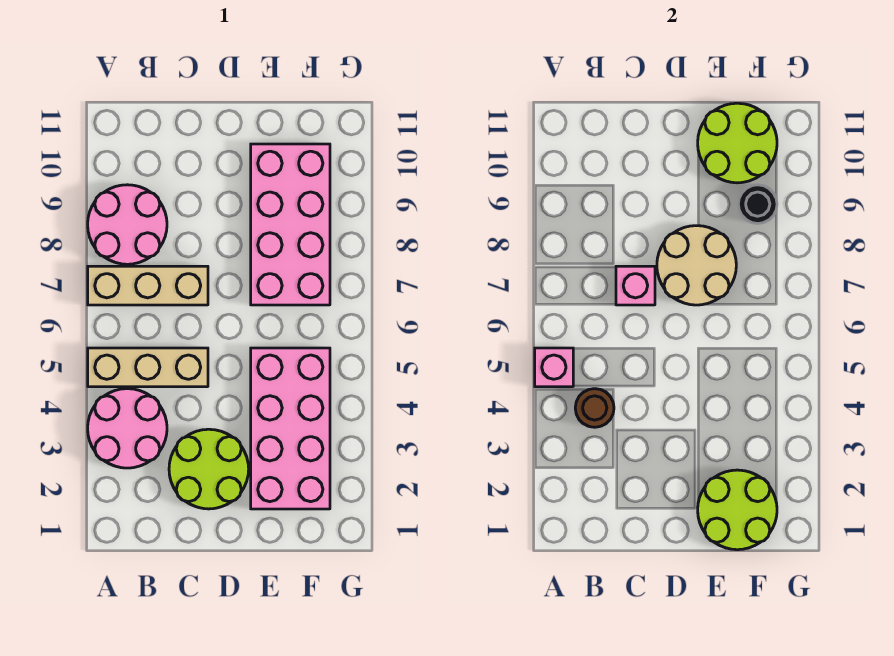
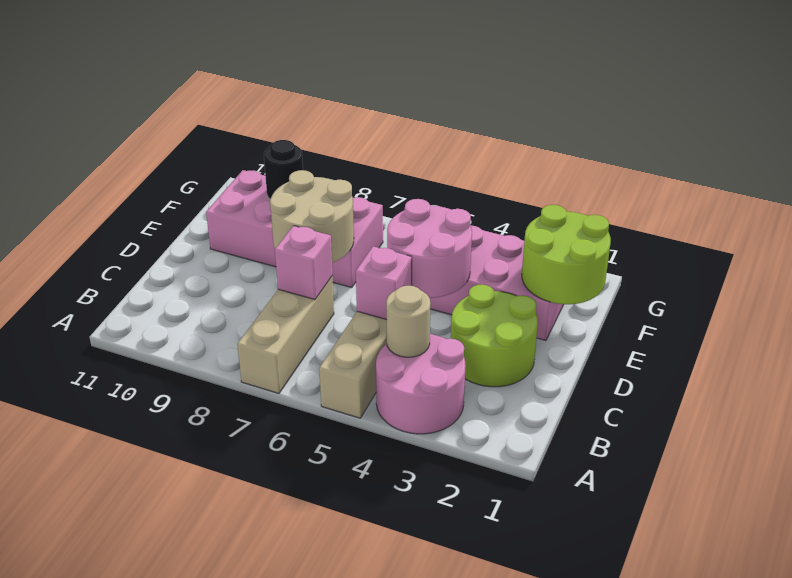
pink brick A5 level 2 -> pink brick C5 level 2
pink round brick A8:B9 level 1 -> pink round brick D4:E5 level 2
brown round brick B4 level 2 -> tan round brick B4 level 2
lime round brick E10:F11 level 2 -> none

